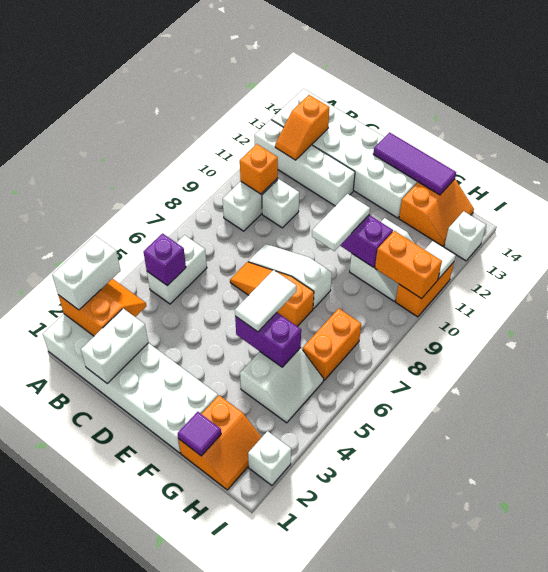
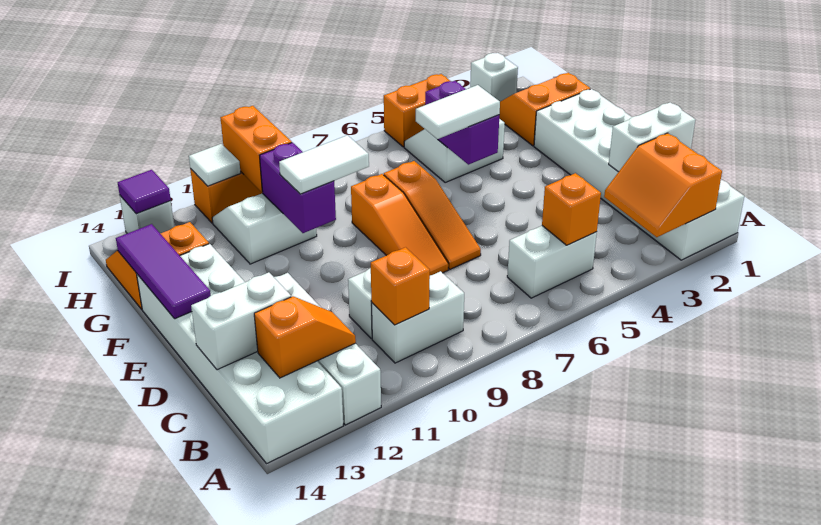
white brick A2:A3 level 3 -> white brick C13:C14 level 2
purple brick B5 level 2 -> orange brick B5 level 2
white slope D8:F8 level 1 top F -> orange slope D8:F8 level 1 top F
purple tile G1 level 2 -> purple tile I13 level 2
orange brick H6:H7 level 1 -> orange brick I4:I5 level 1

